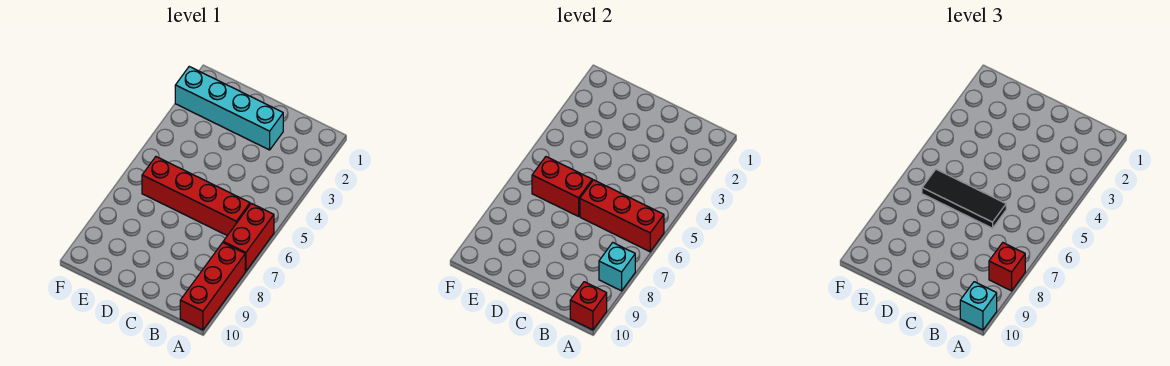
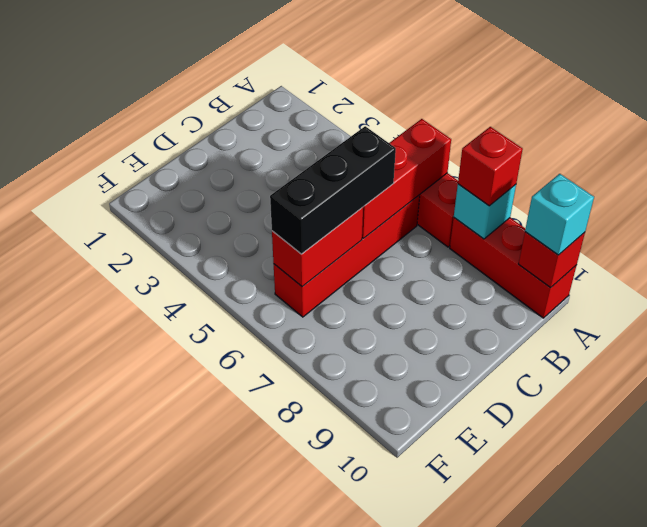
cyan brick C2:F2 level 1 -> none
black tile C6:E6 level 3 -> black brick C6:E6 level 3

